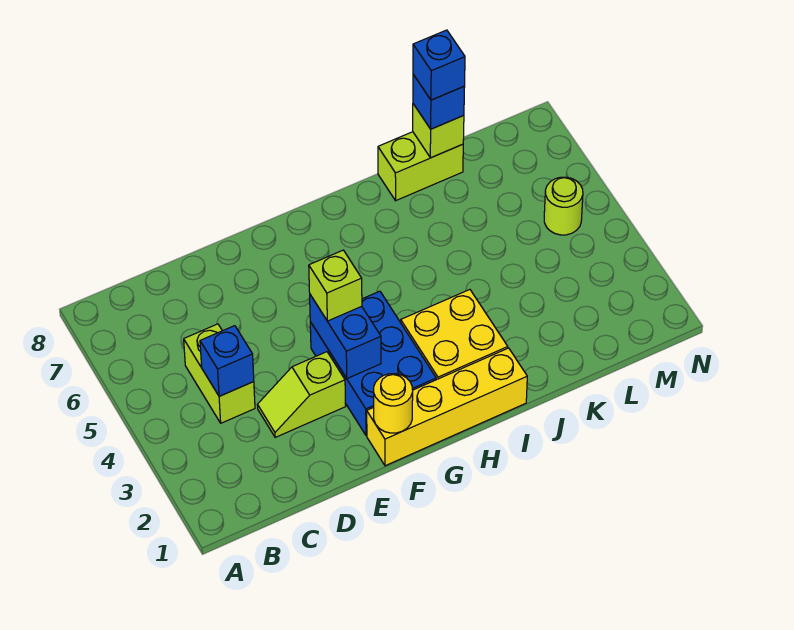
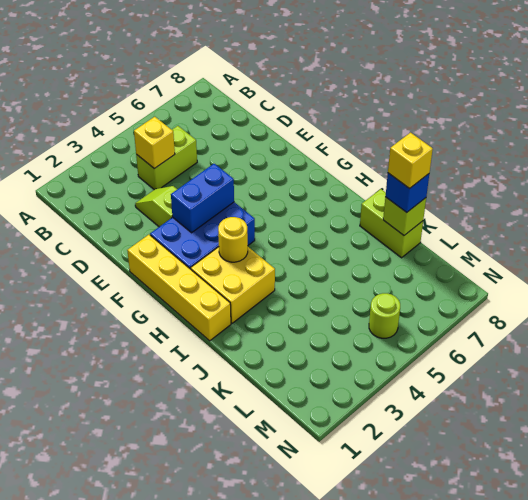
blue brick C4 level 2 -> yellow brick C4 level 2
yellow round brick F1 level 2 -> yellow round brick H3 level 2
lime brick F4 level 3 -> none
blue brick K8 level 4 -> yellow brick K8 level 4

